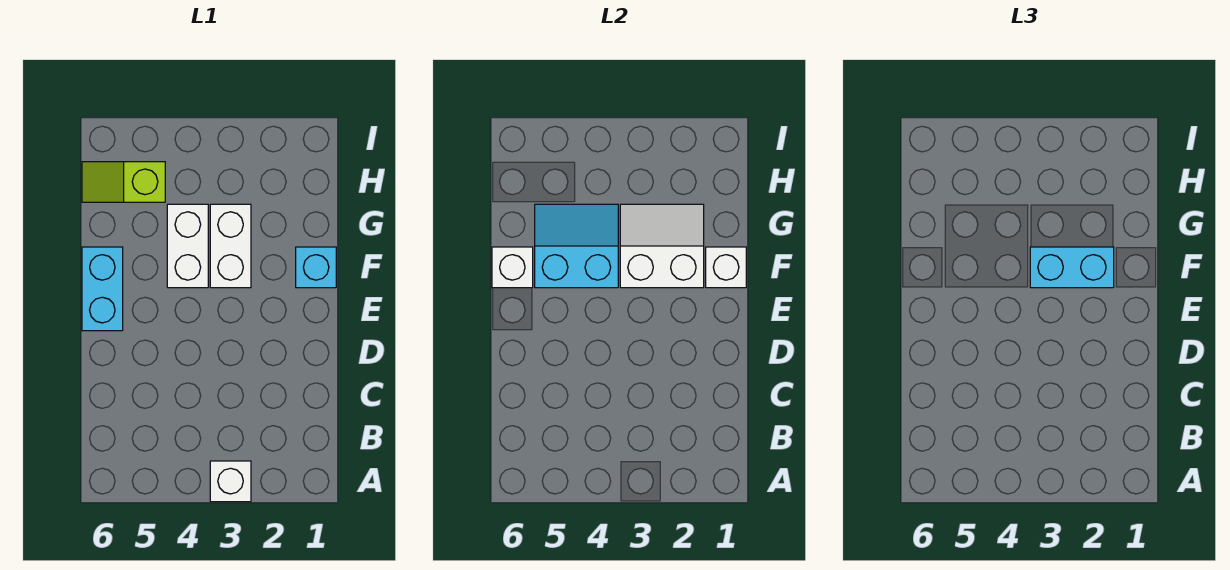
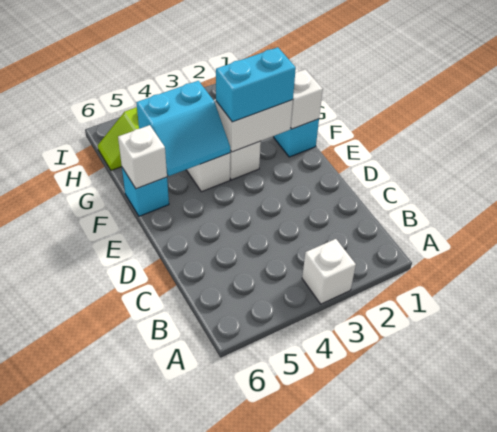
cyan brick E6:F6 level 1 -> cyan brick F6 level 1
cyan slope F4:G5 level 2 top F -> cyan slope F4:G5 level 2 top G

